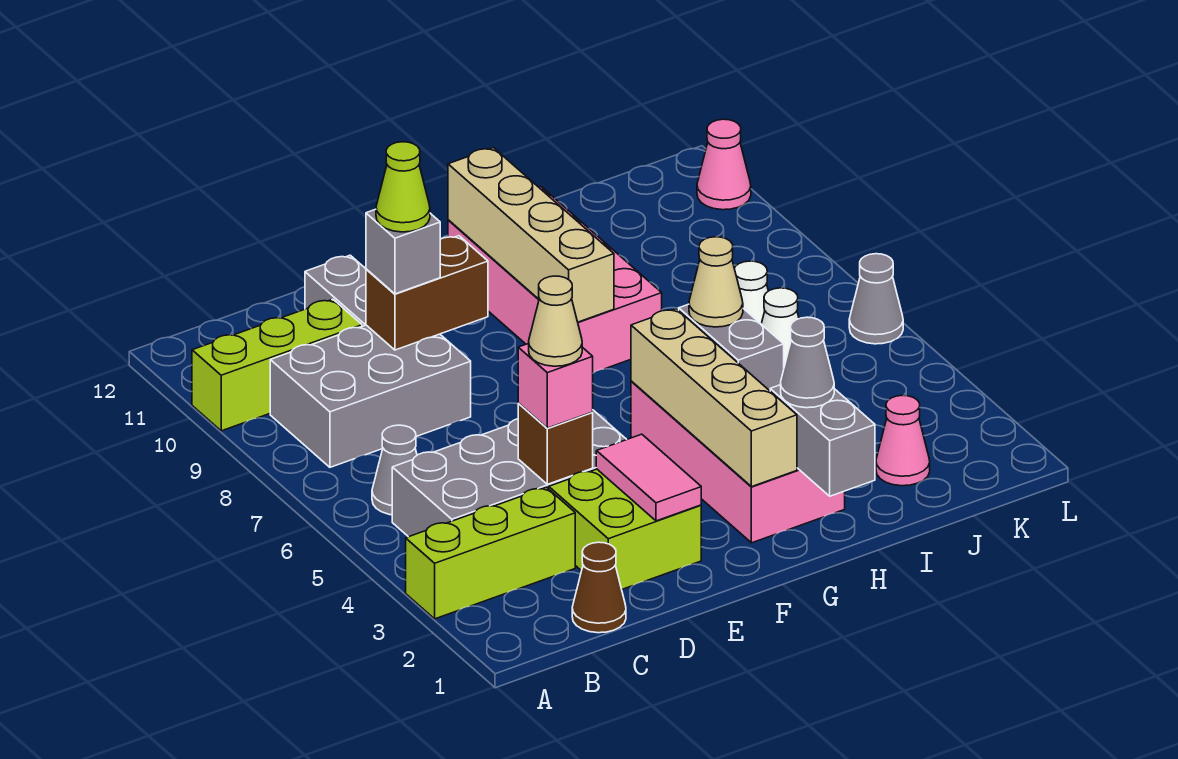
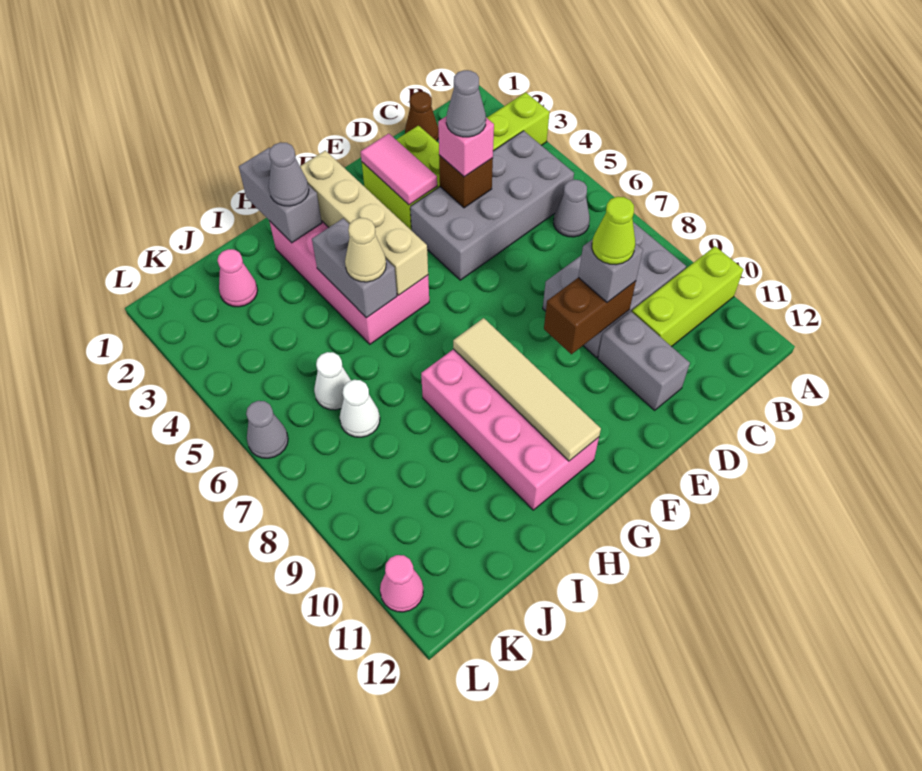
tan cone D4 level 4 -> grey cone D4 level 4
tan brick G8:G11 level 2 -> tan tile G8:G11 level 2

